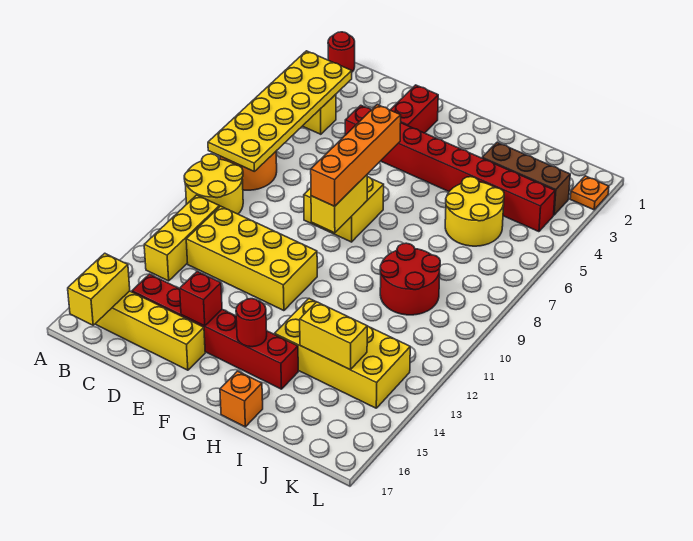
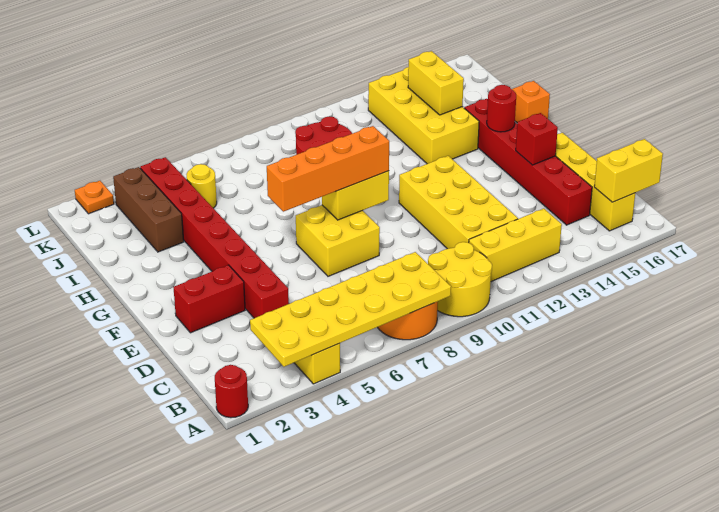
yellow round brick I5:J6 level 1 -> yellow round brick J5 level 1

